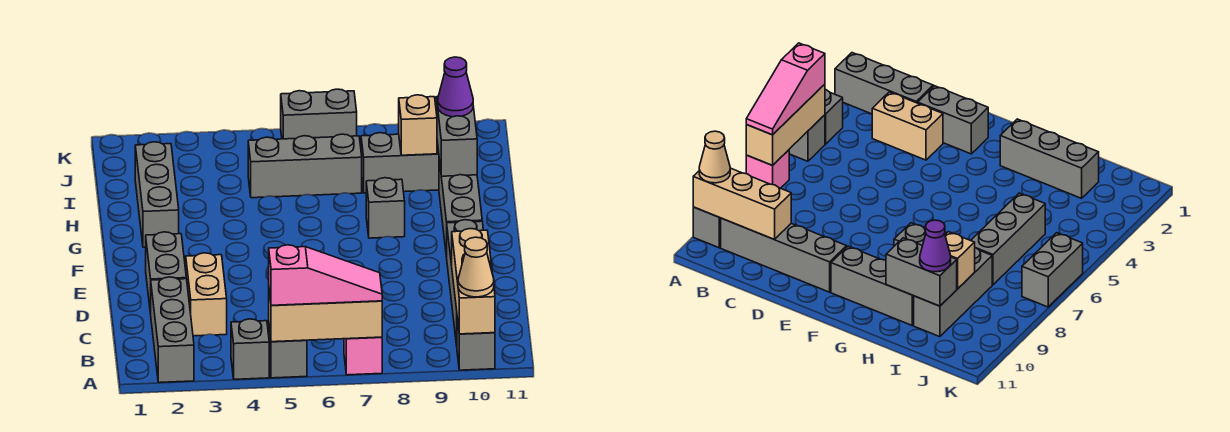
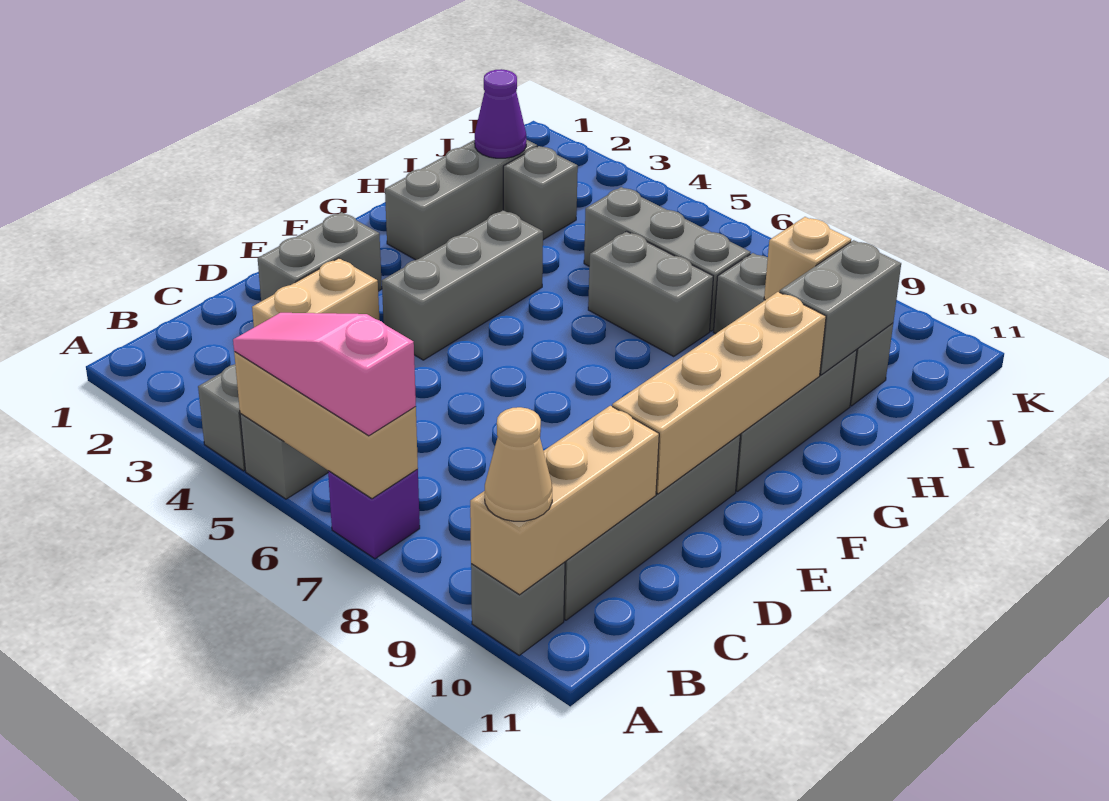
grey brick A2:C2 level 1 -> grey brick E4:G4 level 1
pink slope A5:A7 level 3 top 5 -> pink slope A5:A7 level 3 top 7
pink brick A7 level 1 -> purple brick A7 level 1
none -> tan brick D10:G10 level 2
grey brick G8 level 1 -> grey brick I3 level 1
purple cone I10 level 3 -> purple cone I2 level 2
grey brick K6:K7 level 1 -> grey brick H6:H7 level 1

